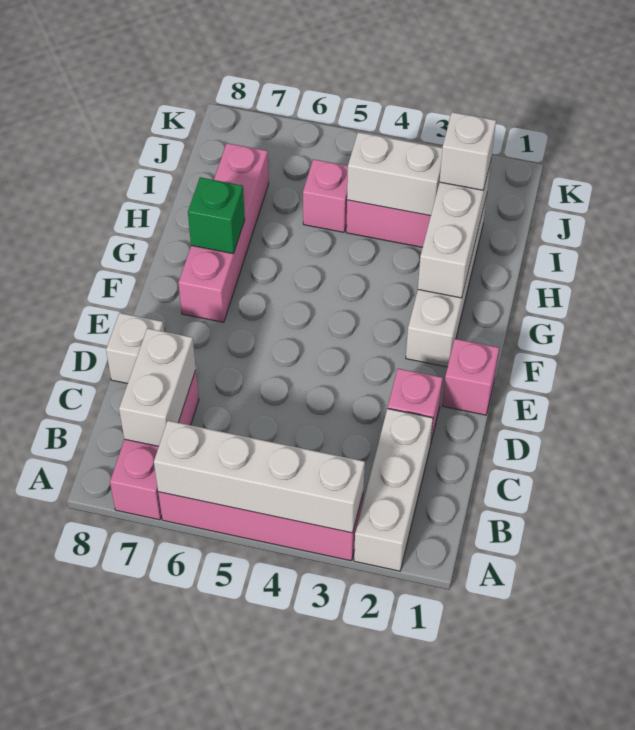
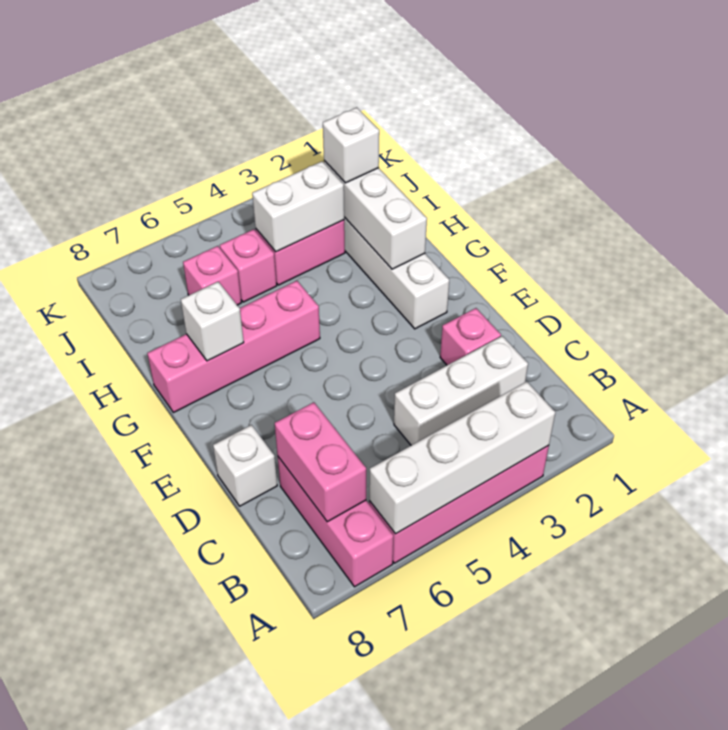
white brick A2:C2 level 1 -> white brick C2:C4 level 1
white brick B7:C7 level 2 -> pink brick B7:C7 level 2
pink brick E1 level 1 -> pink brick I6 level 1
pink brick F7:I7 level 1 -> pink brick G5:G8 level 1
green brick G7 level 2 -> white brick G7 level 2

